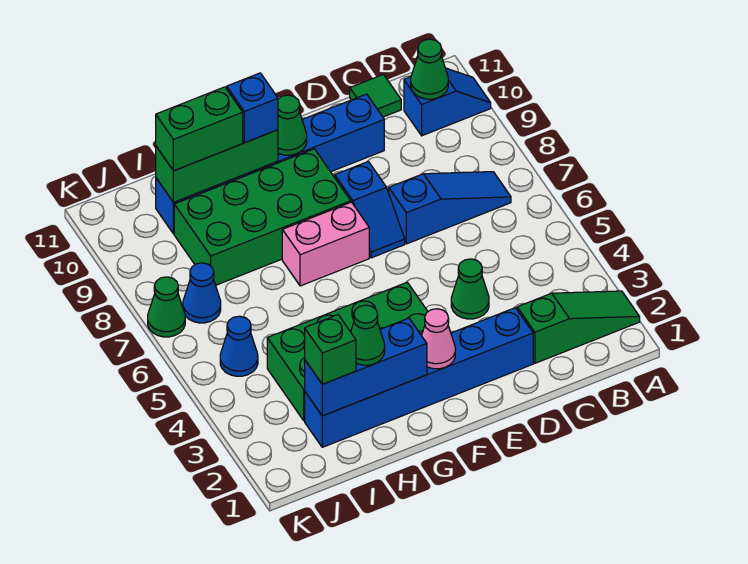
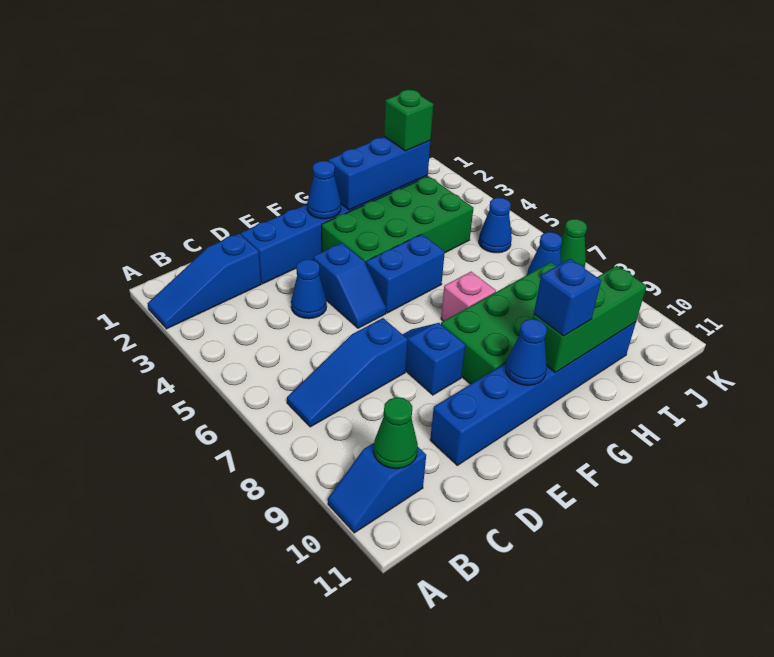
green slope A2:C2 level 1 top C -> blue slope A2:C2 level 1 top C
green tile C11 level 1 -> none
green cone D4 level 1 -> blue cone D4 level 1
none -> blue slope E4:E5 level 1 top 4
pink cone F2 level 2 -> blue cone F2 level 2
none -> blue brick F5:G5 level 1
pink brick F7:G7 level 1 -> pink brick G7 level 1
green cone F10 level 2 -> blue cone F10 level 2
green cone H2 level 3 -> none
green brick H10:I10 level 3 -> none

